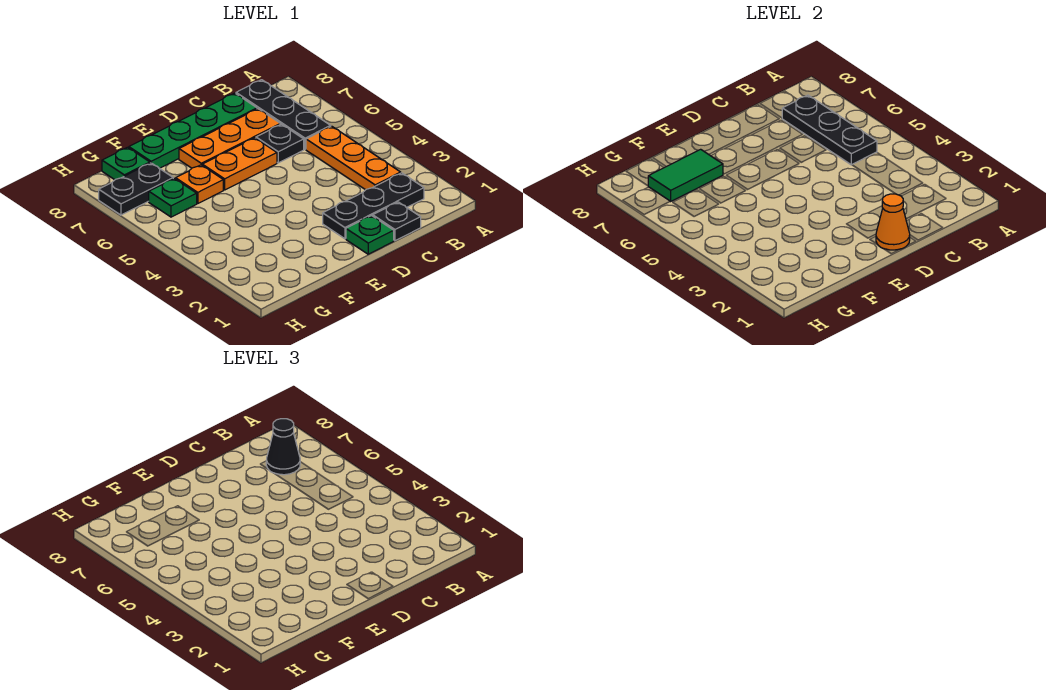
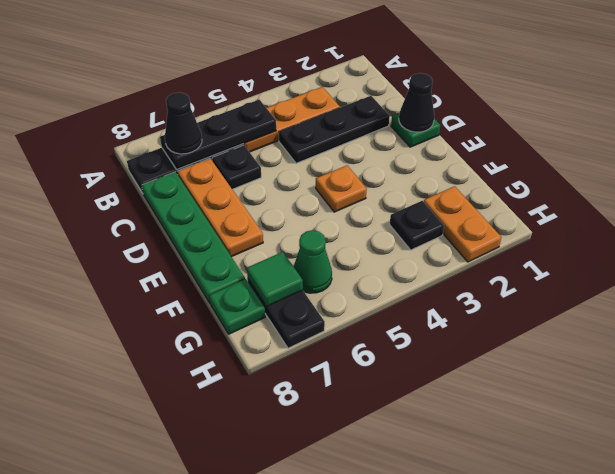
black plate B2:D2 level 1 -> black plate C2:C4 level 1
black plate C1 level 1 -> black plate G3 level 1
orange cone D1 level 2 -> black cone D1 level 2
orange plate D6:E6 level 1 -> orange plate G2:H2 level 1
orange plate F6 level 1 -> orange plate E4 level 1
green tile F7:G7 level 2 -> green tile G7 level 2
green plate G6 level 1 -> green cone G6 level 1

